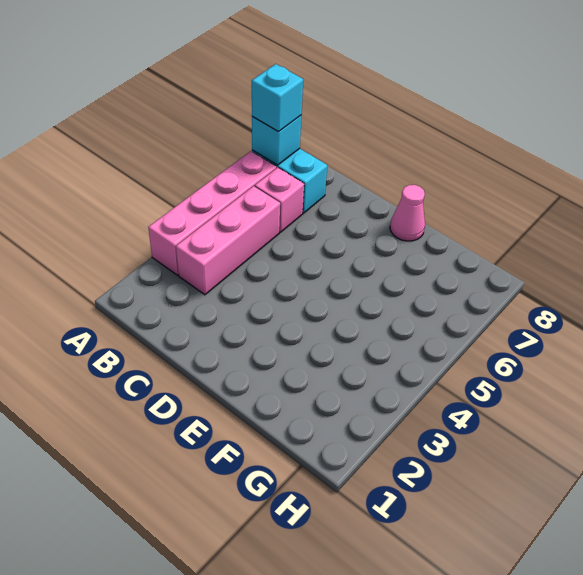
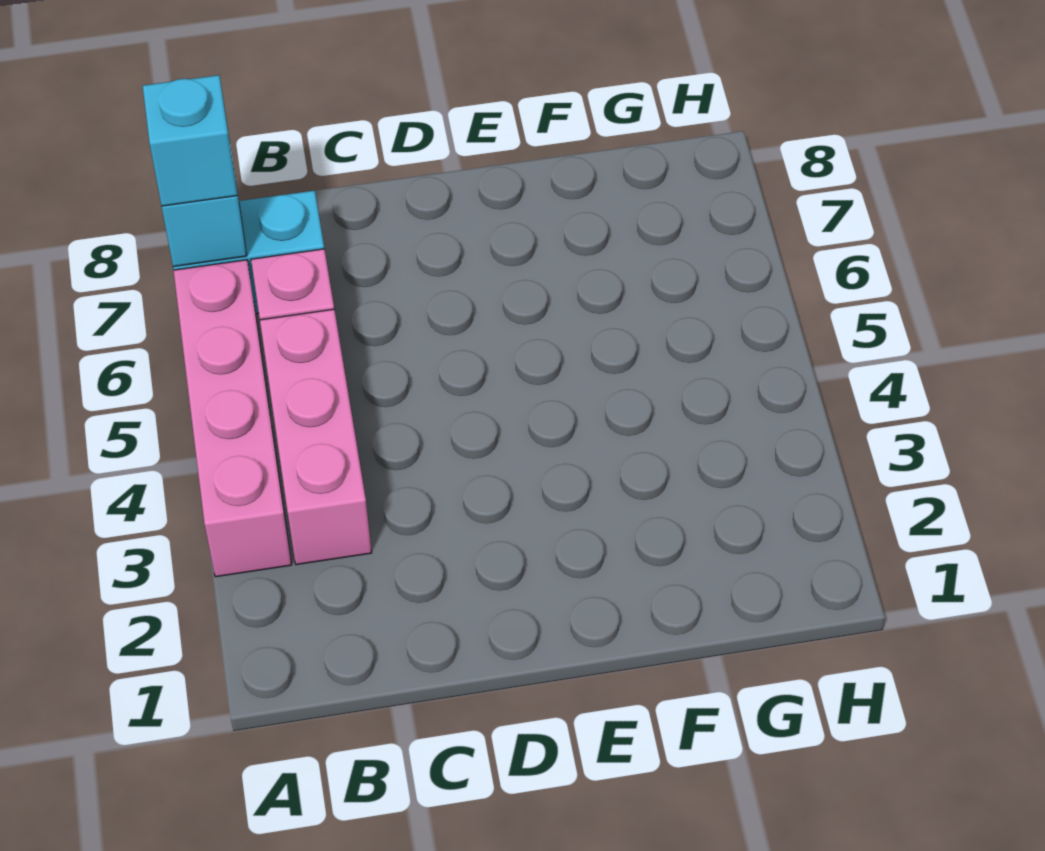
pink cone E8 level 1 -> none

